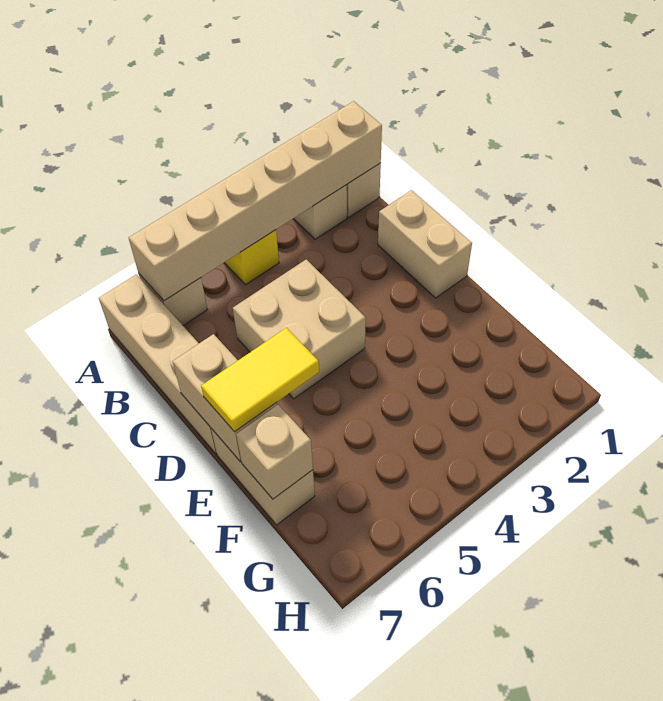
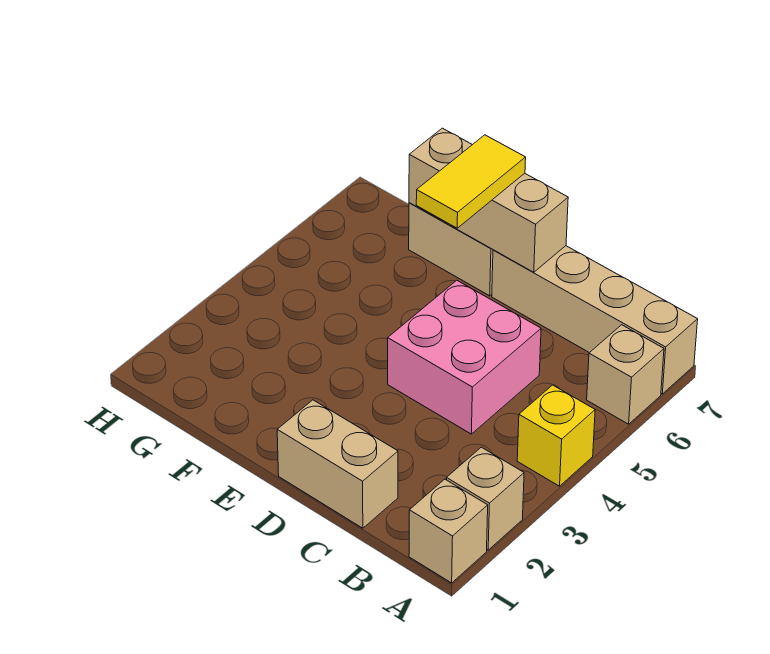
tan brick A1:A6 level 2 -> none
tan brick C4:D5 level 1 -> pink brick C4:D5 level 1

